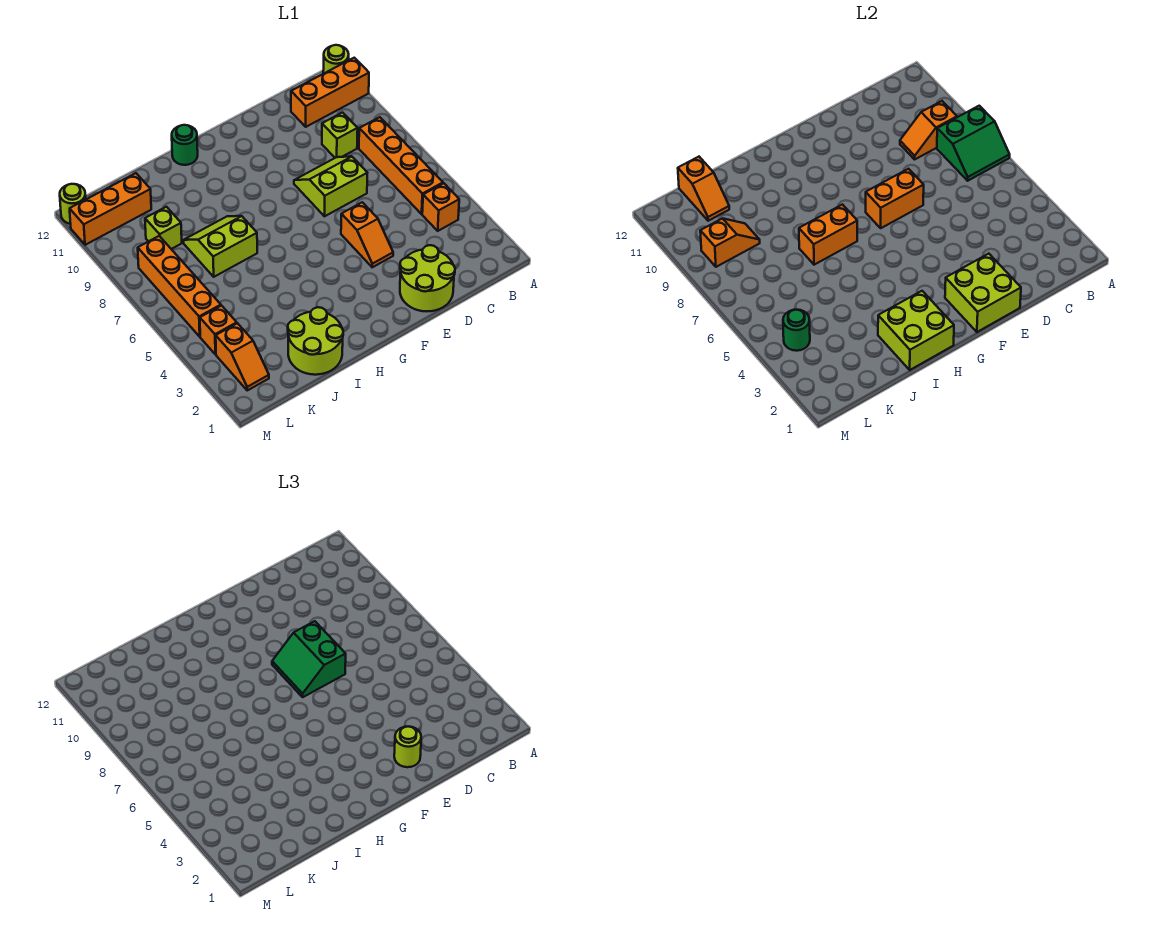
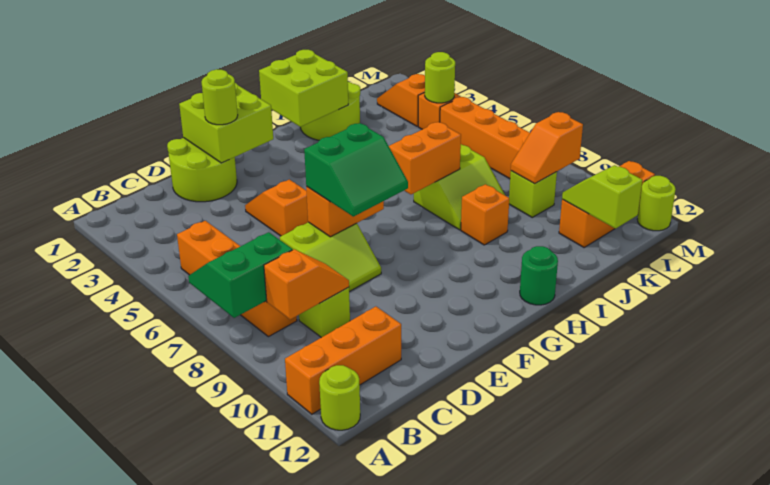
orange brick B4 level 1 -> orange brick I9 level 1
green slope E7:F8 level 3 top E -> green slope E7:F8 level 3 top 7
orange slope K11:K12 level 2 top 12 -> lime slope K11:K12 level 2 top 12
green round brick L4 level 2 -> lime round brick L4 level 2

